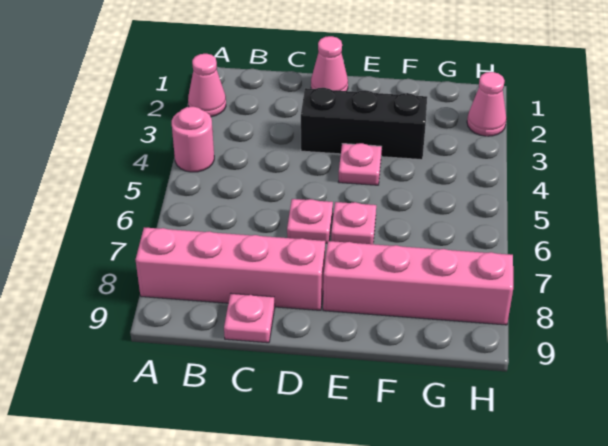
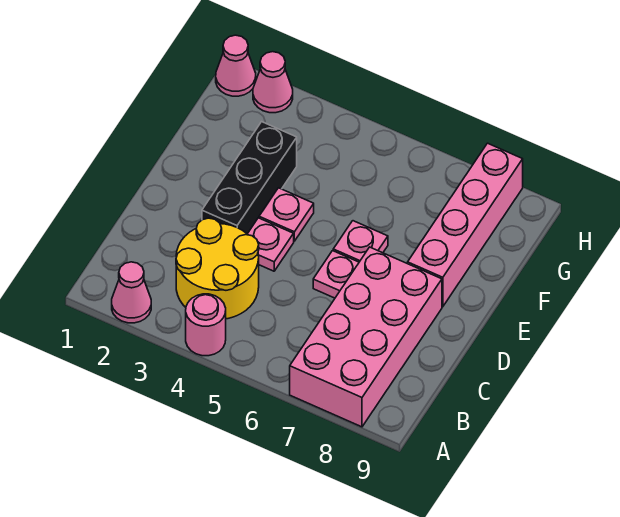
pink brick A8:D8 level 1 -> pink brick A7:D8 level 1
none -> yellow round brick B3:C4 level 1
pink plate C9 level 1 -> pink plate D4 level 1
pink cone D1 level 1 -> pink cone H1 level 1

